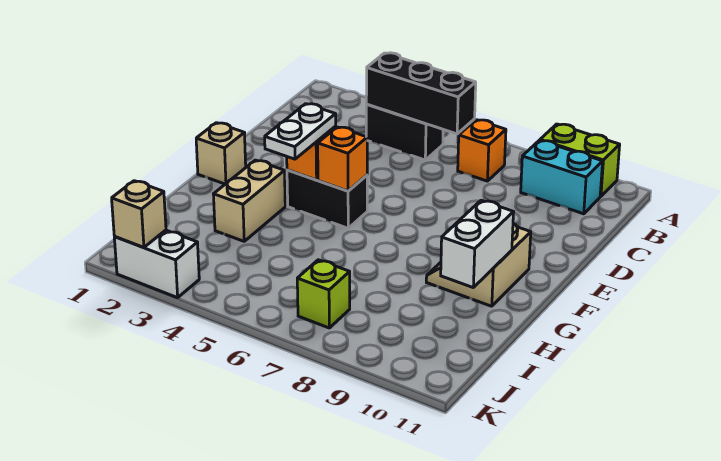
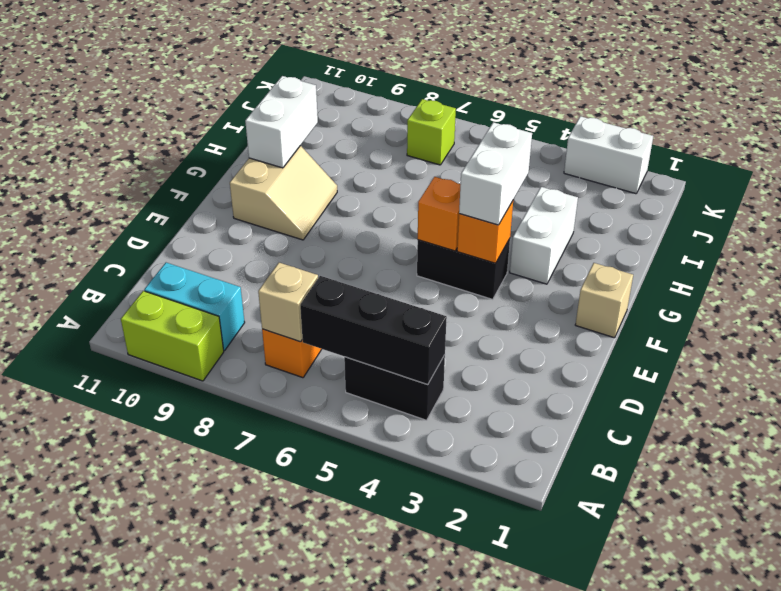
white plate F4:G4 level 3 -> white brick F4:G4 level 3
tan brick G3:H3 level 1 -> white brick G3:H3 level 1
tan brick K2 level 2 -> tan brick B7 level 2

